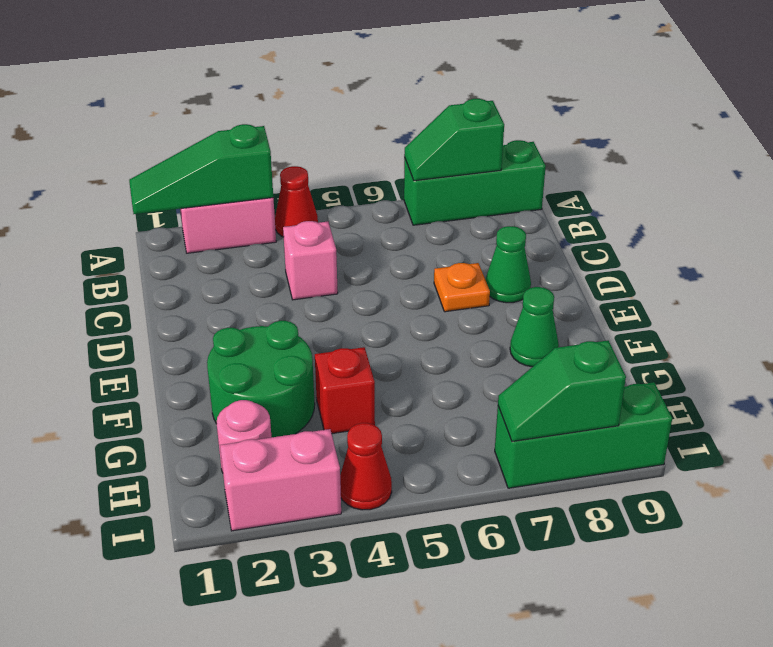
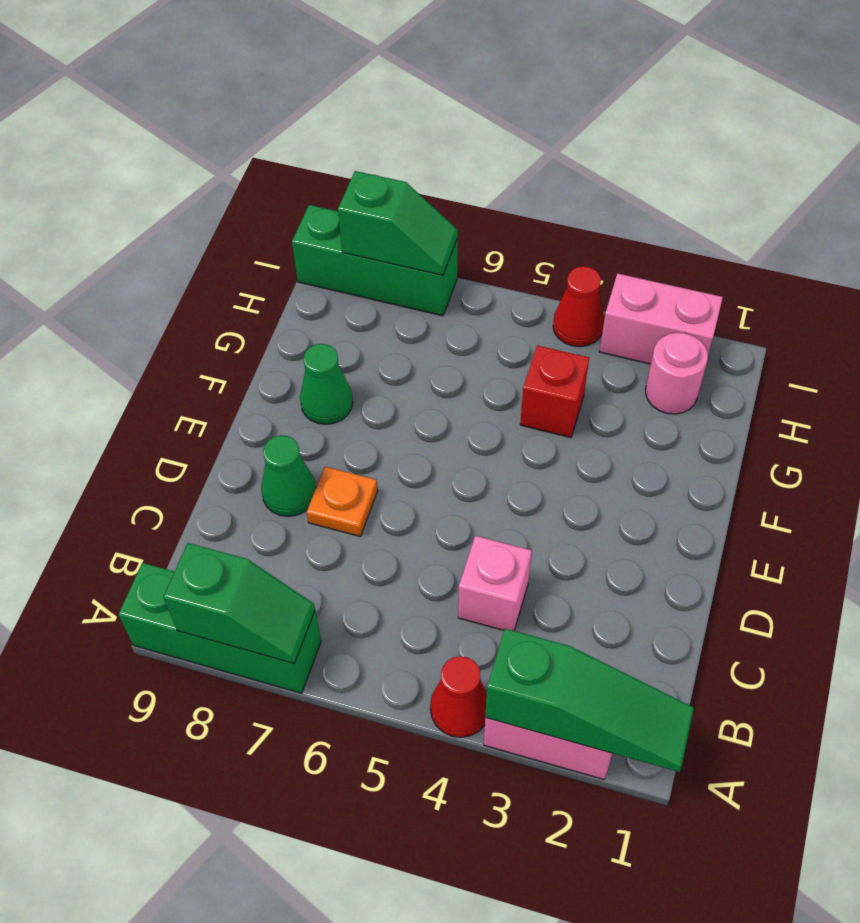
green round brick F2:G3 level 1 -> none

